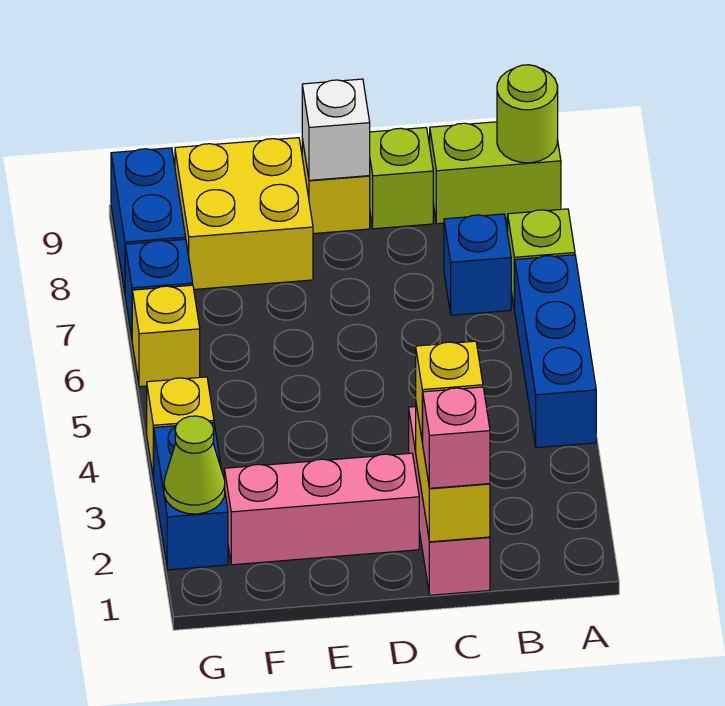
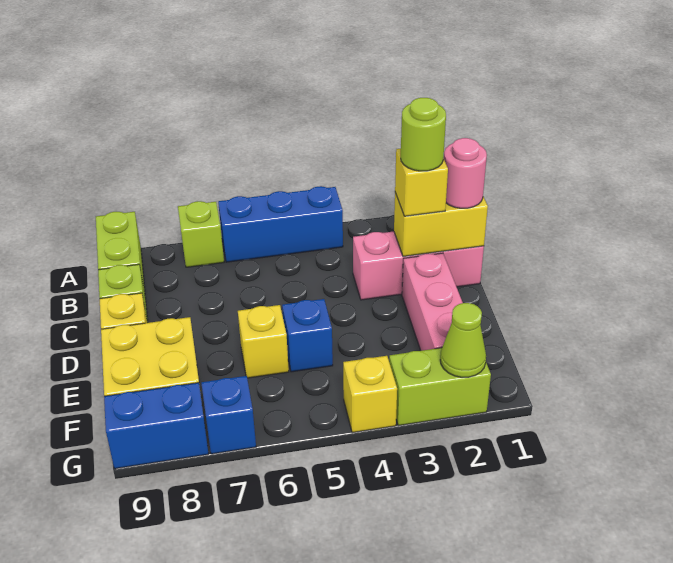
lime round brick A9 level 2 -> lime round brick C2 level 4
blue brick B7 level 1 -> blue brick E5 level 1
pink brick C1 level 3 -> pink round brick C1 level 3
white brick D9 level 2 -> none
blue brick G2:G3 level 1 -> lime brick G2:G3 level 1
yellow brick G6 level 1 -> yellow brick E6 level 1

